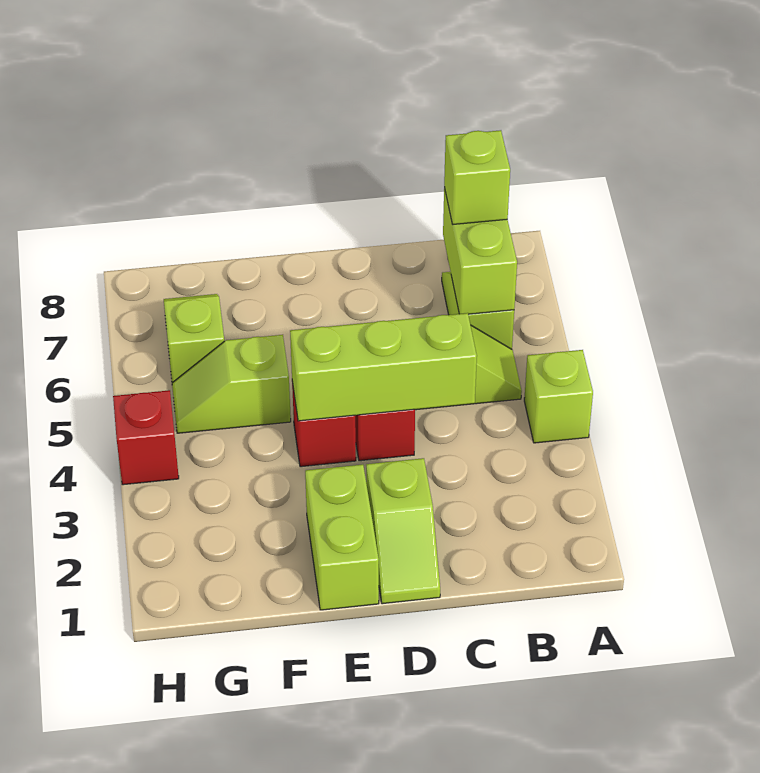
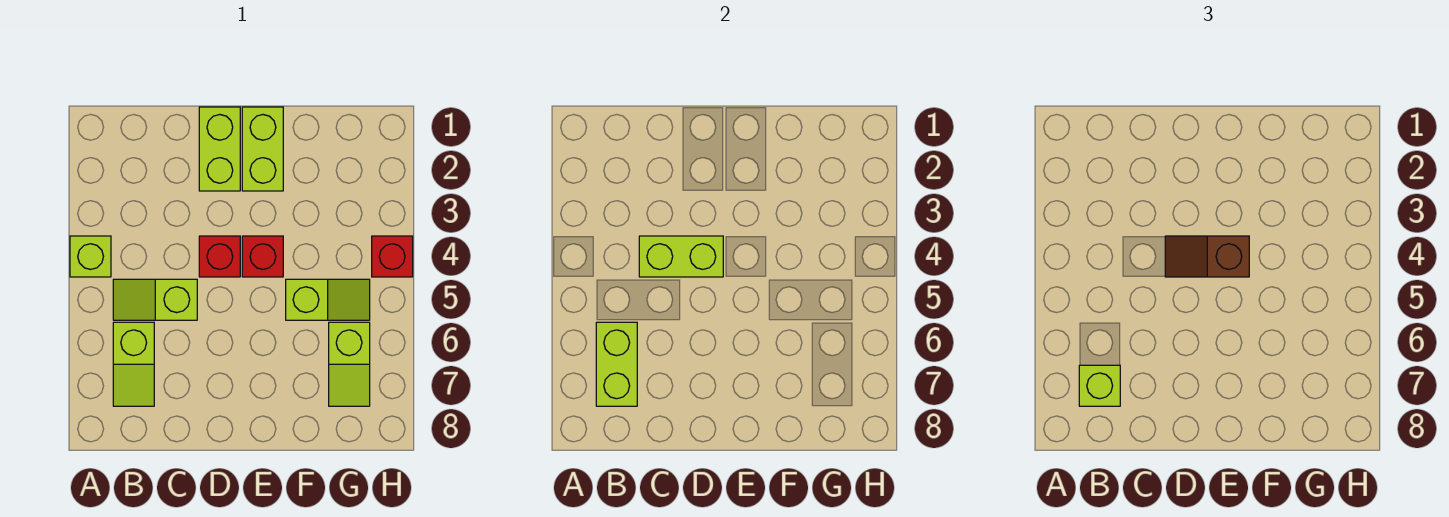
lime brick C4:E4 level 2 -> lime brick C4:D4 level 2
lime slope D1:D2 level 1 top 2 -> lime brick D1:D2 level 1
none -> brown slope D4:E4 level 3 top E

